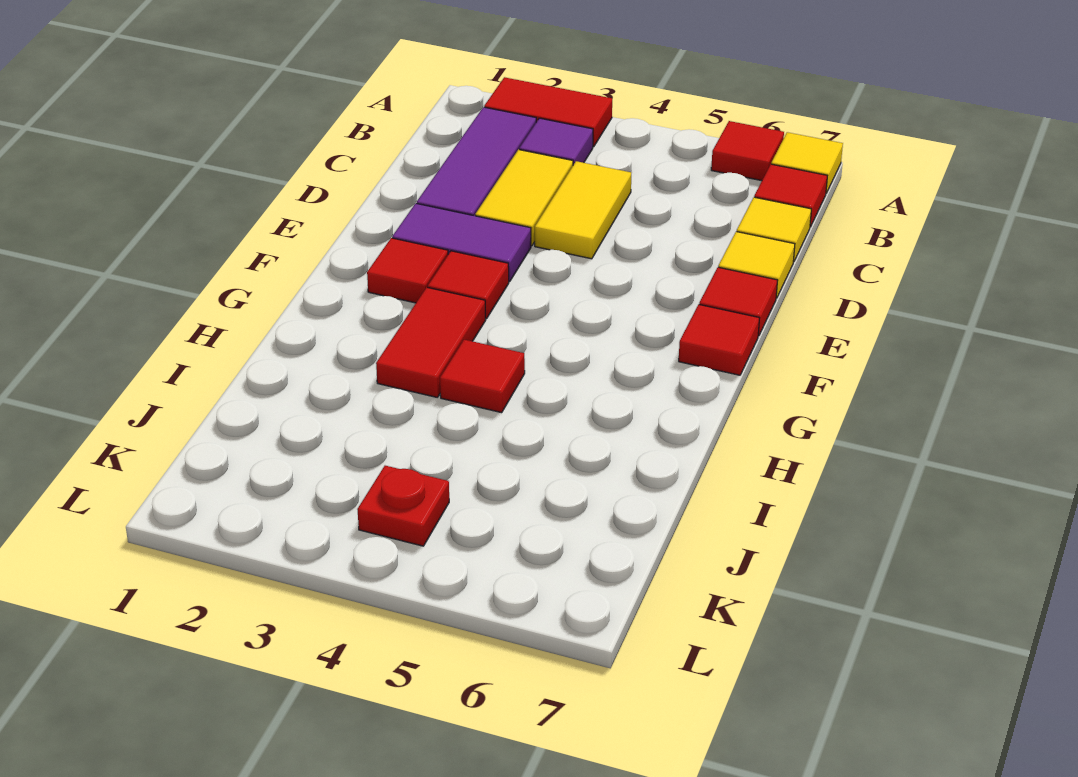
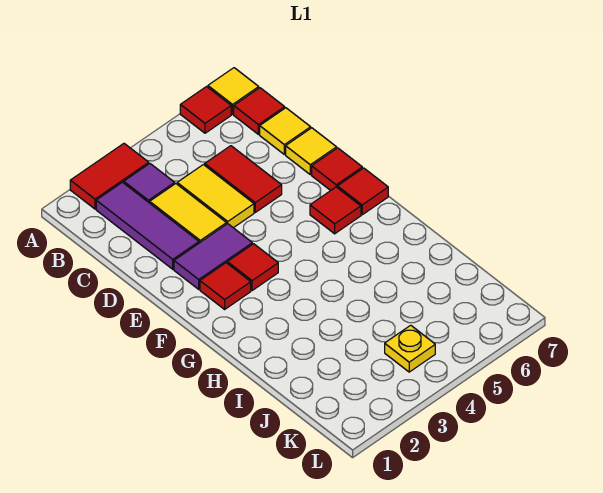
red tile G3:H3 level 1 -> red tile C5:D5 level 1
red tile H4 level 1 -> red tile F6 level 1
red plate K4 level 1 -> yellow plate K4 level 1

